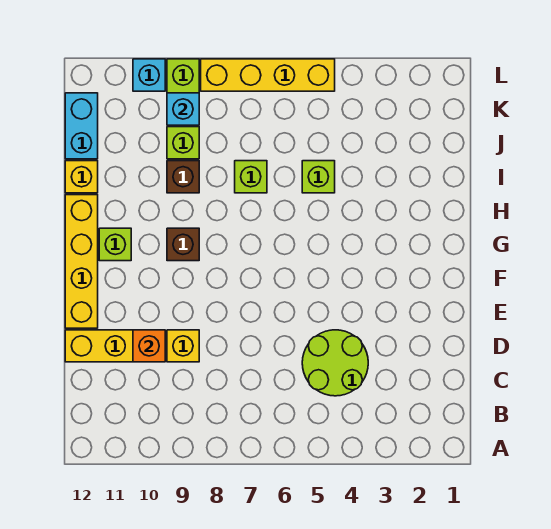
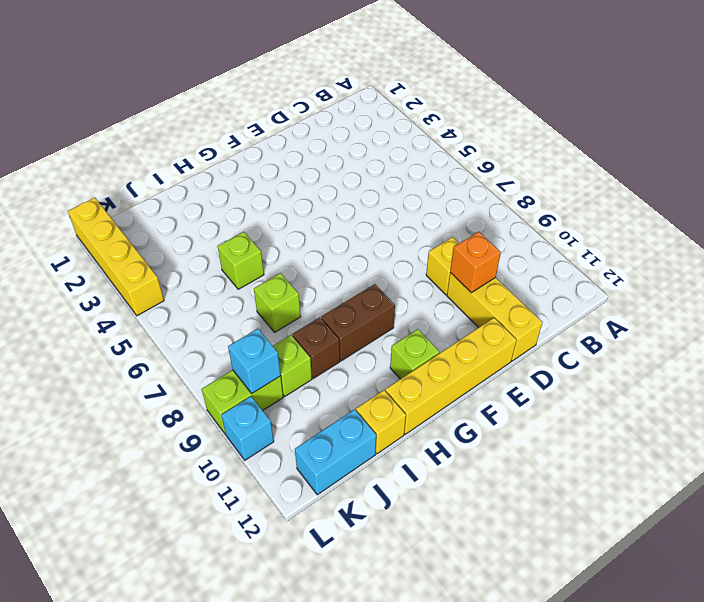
lime round brick C4:D5 level 1 -> none
brown brick G9 level 1 -> brown brick G9:H9 level 1
yellow brick L5:L8 level 1 -> yellow brick L1:L4 level 1

